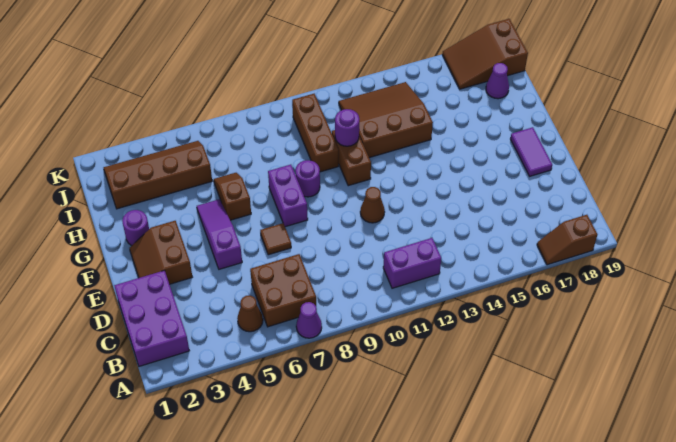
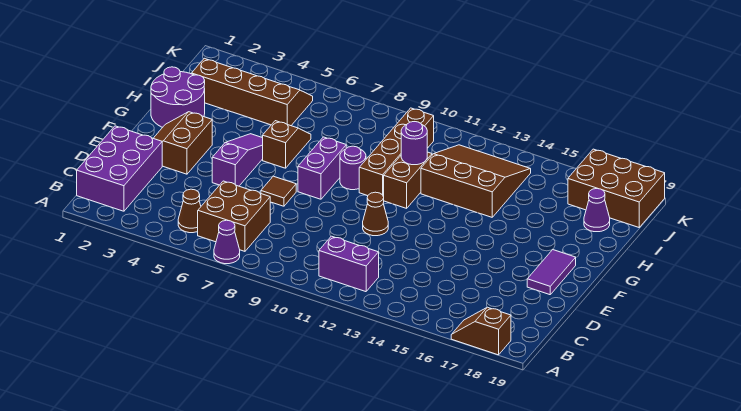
purple round brick G2 level 1 -> purple round brick G1:H2 level 1
brown brick H10:J10 level 1 -> brown brick G10:J10 level 1
brown slope J17:K19 level 1 top 19 -> brown brick J17:K19 level 1

